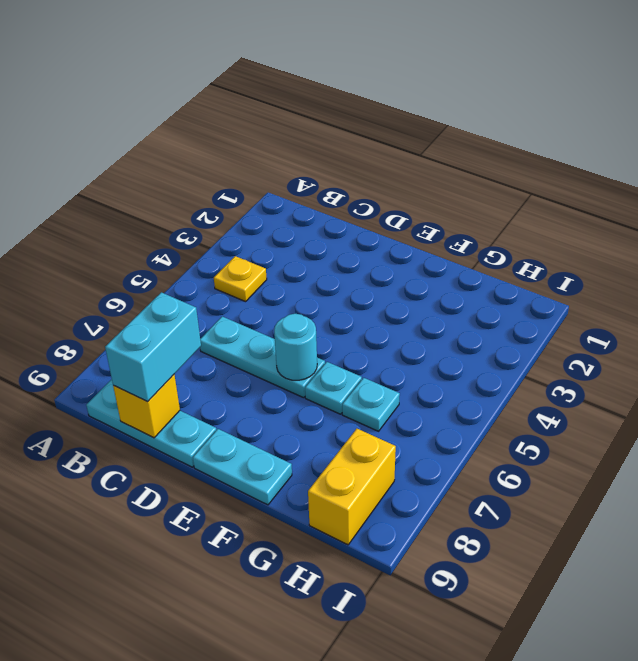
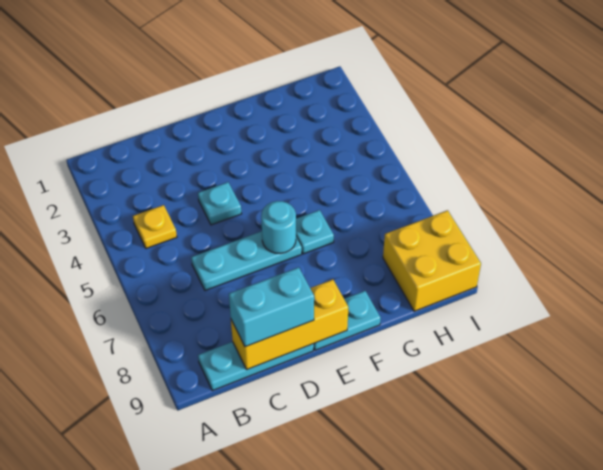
cyan brick C8:C9 level 3 -> cyan brick C9:D9 level 3
yellow brick C9 level 2 -> yellow brick C9:E9 level 2
cyan plate G6 level 1 -> cyan plate D4 level 1
yellow brick H8:H9 level 1 -> yellow brick H8:I9 level 1

